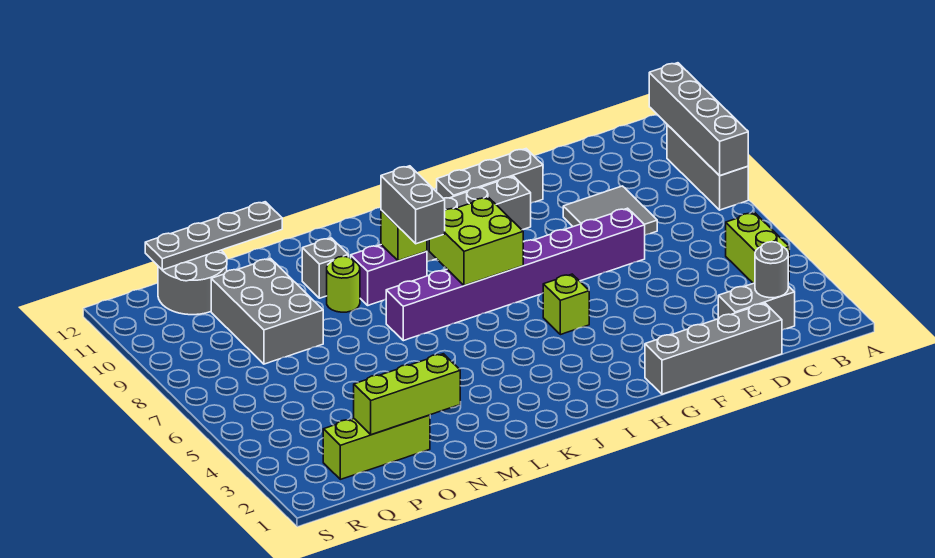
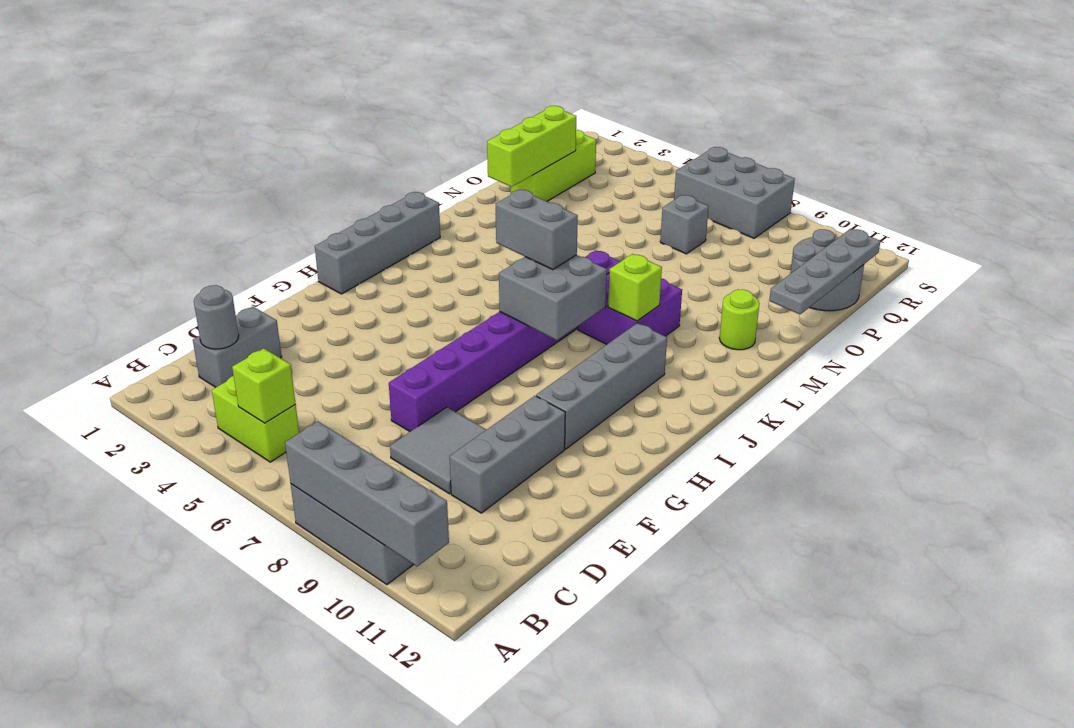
grey brick D1:G1 level 1 -> grey brick H1:K1 level 1
grey brick F11:H11 level 1 -> grey brick D10:F10 level 1
lime brick H5 level 1 -> lime brick B5 level 2
lime brick I7:J8 level 2 -> grey brick I7:J8 level 2
grey brick K8:K9 level 3 -> grey brick J6:J7 level 3
purple brick K9:L9 level 1 -> purple brick K8:L9 level 1
lime round brick M9 level 1 -> lime round brick M11 level 1
grey brick M10 level 1 -> grey brick P7 level 1
grey brick O8:P10 level 1 -> grey brick R6:S8 level 1

